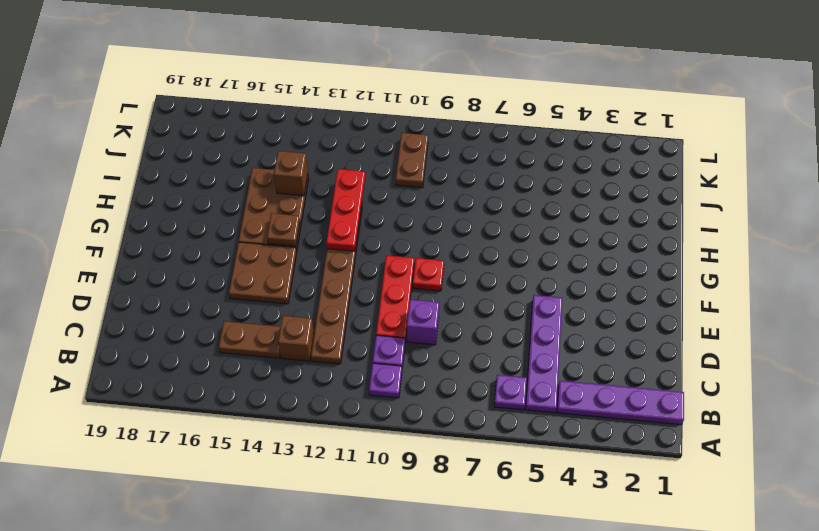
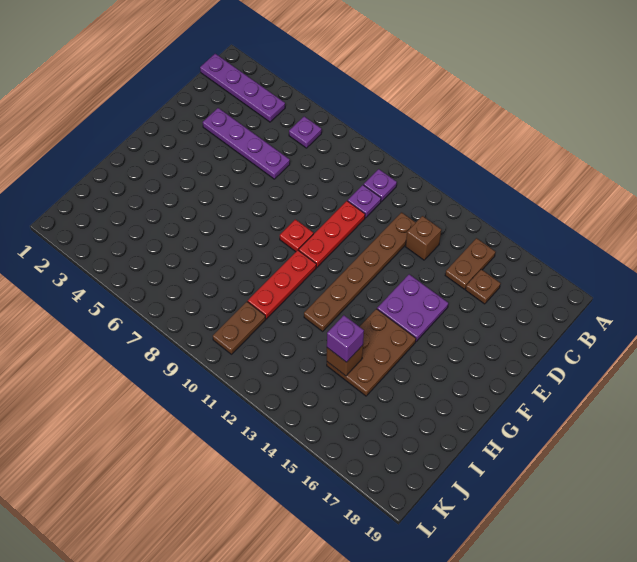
purple plate B5:E5 level 1 -> purple plate D3:D6 level 1
brown plate C14:C15 level 1 -> brown plate B15:C15 level 1
purple brick D9 level 1 -> purple brick I14 level 3
brown plate E14:F15 level 1 -> purple plate E14:F15 level 1
red plate G12:I12 level 2 -> red plate G10:I10 level 1
brown plate G14 level 2 -> brown plate C16 level 1

